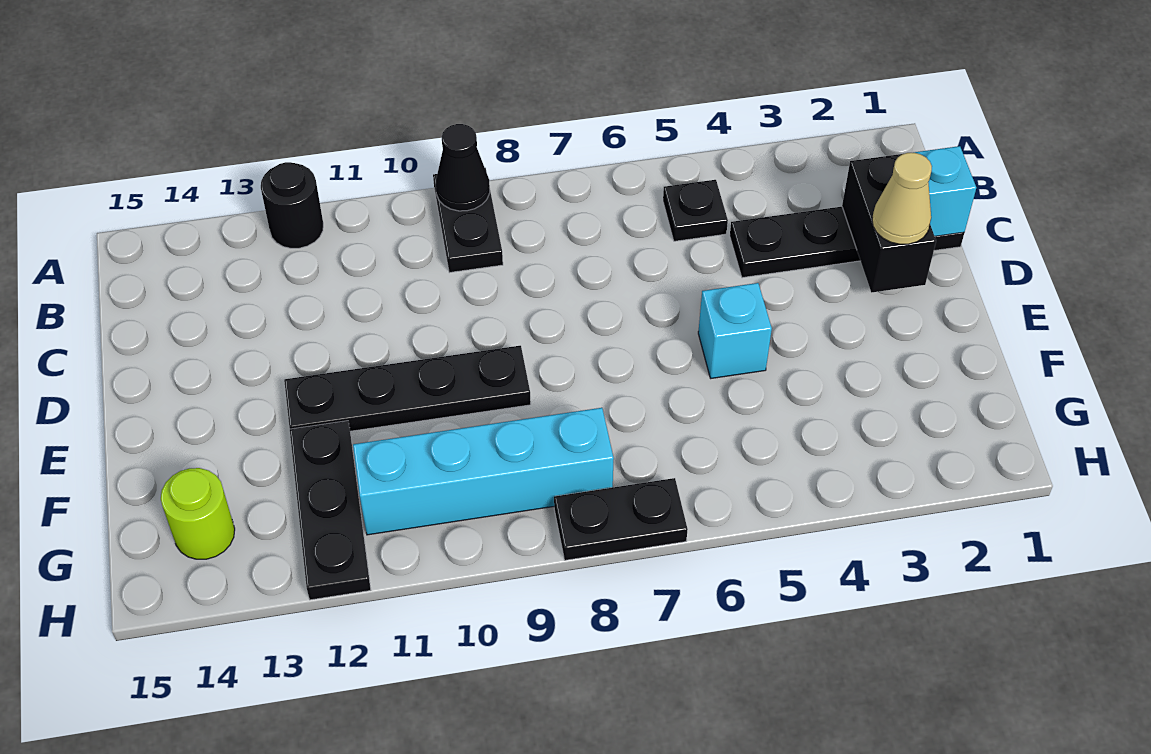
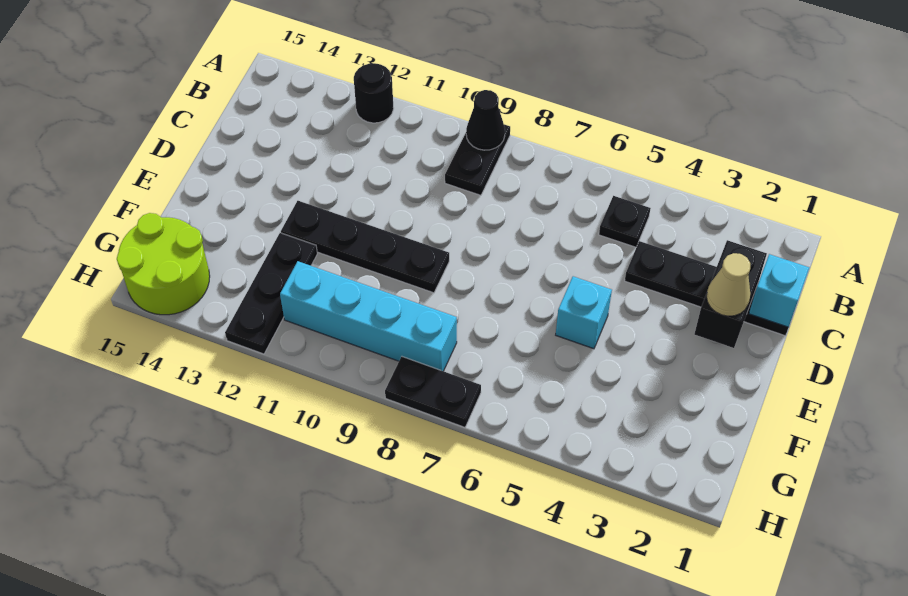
lime round brick G14 level 1 -> lime round brick G14:H15 level 1

